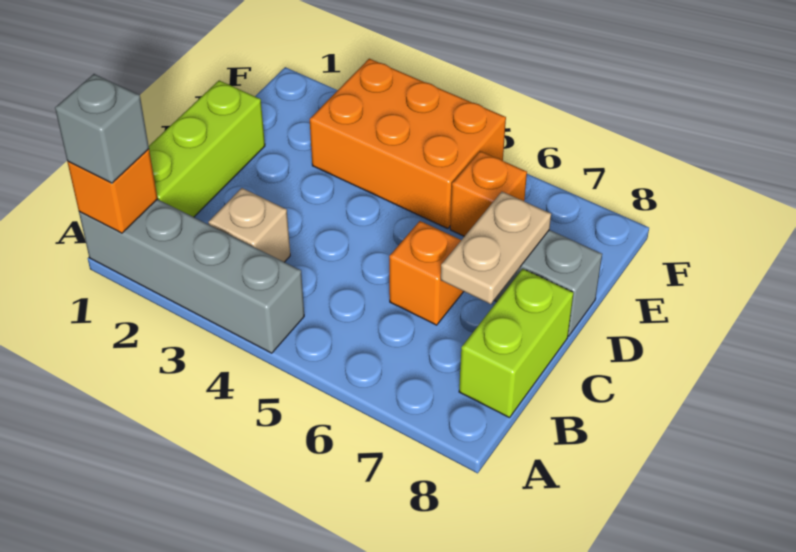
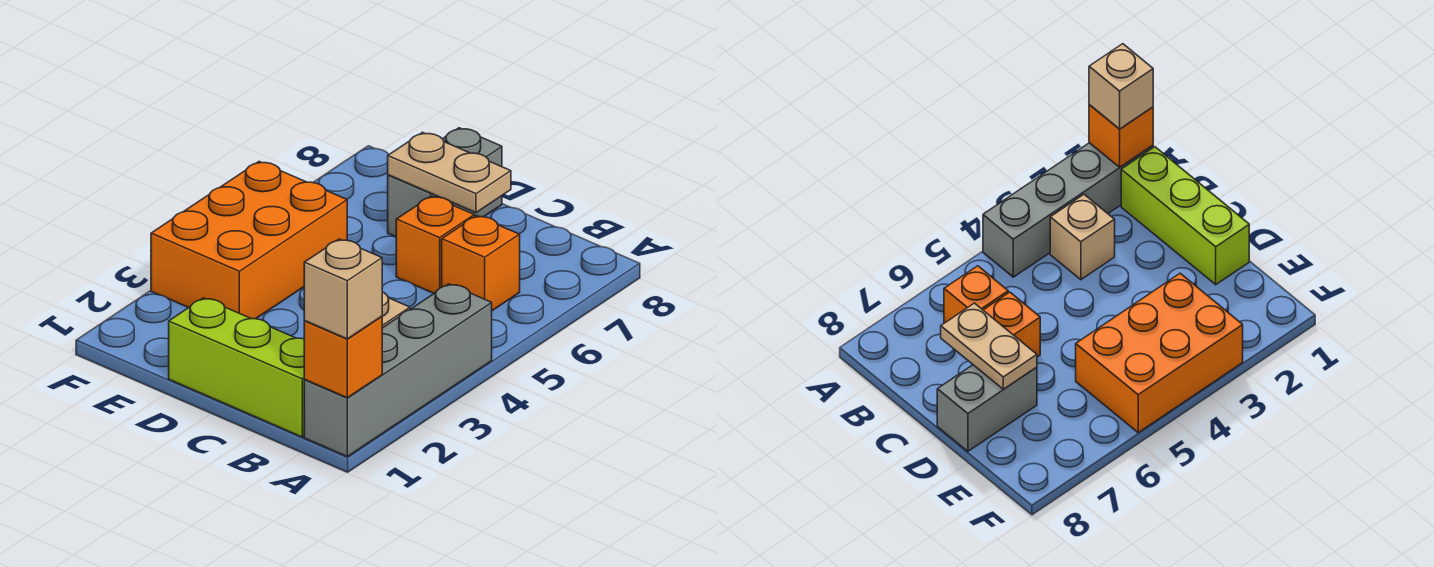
grey brick A1 level 3 -> tan brick A1 level 3
lime brick B8:C8 level 1 -> none
orange brick E6 level 1 -> orange brick B6 level 1

